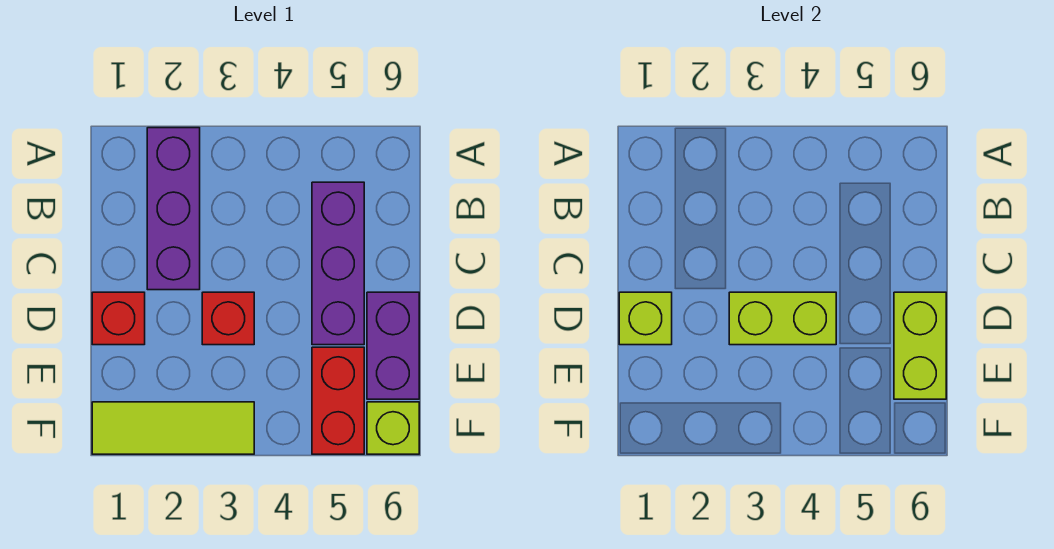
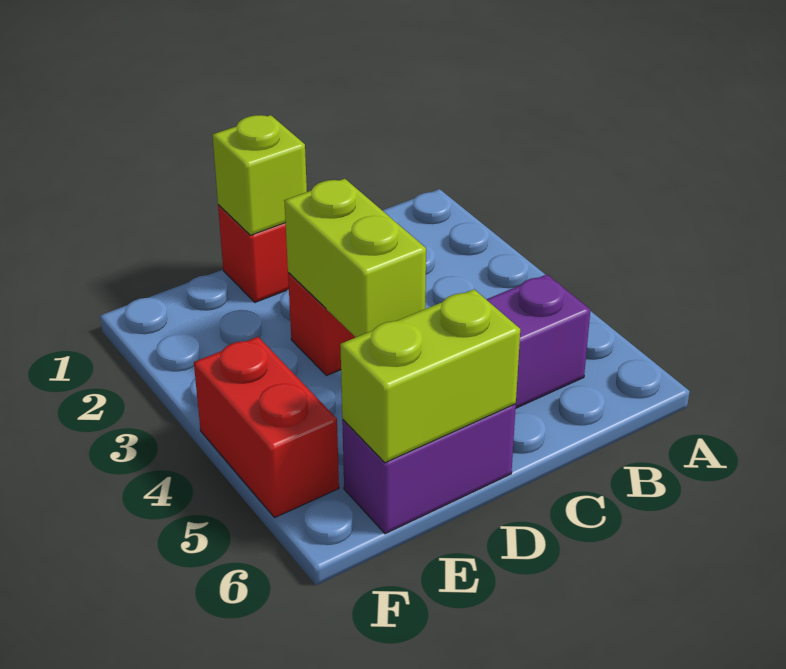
purple brick A2:C2 level 1 -> none
red brick E5:F5 level 1 -> red brick F4:F5 level 1
lime tile F1:F3 level 1 -> none
lime brick F6 level 1 -> none

